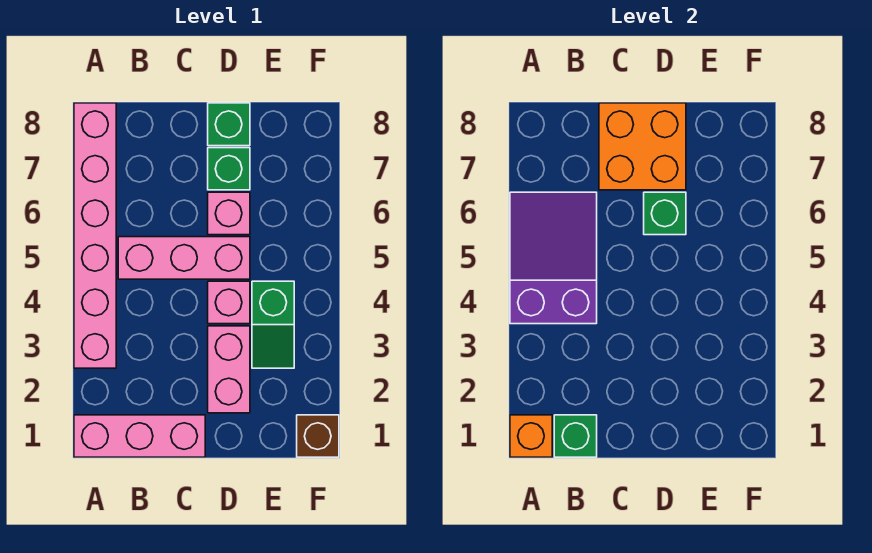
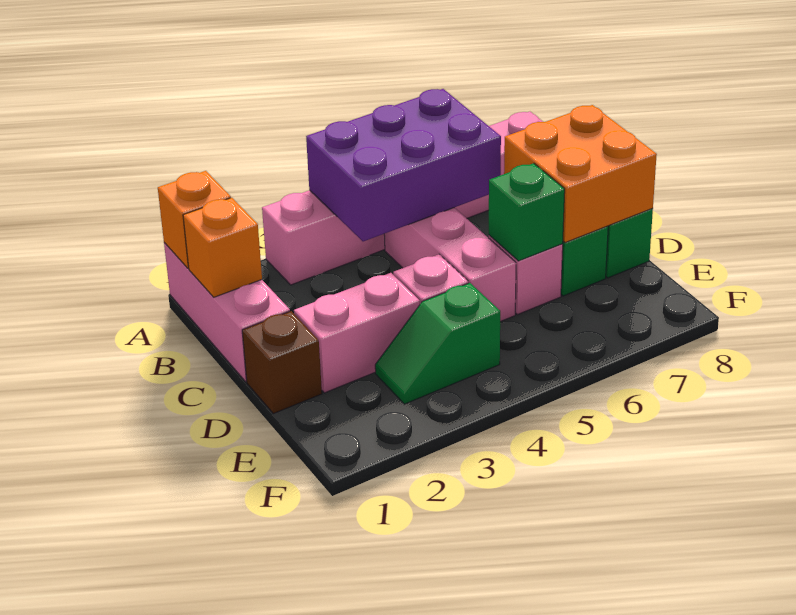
purple slope A4:B6 level 2 top 4 -> purple brick A4:B6 level 2
green brick B1 level 2 -> orange brick B1 level 2
brown brick F1 level 1 -> brown brick D1 level 1

